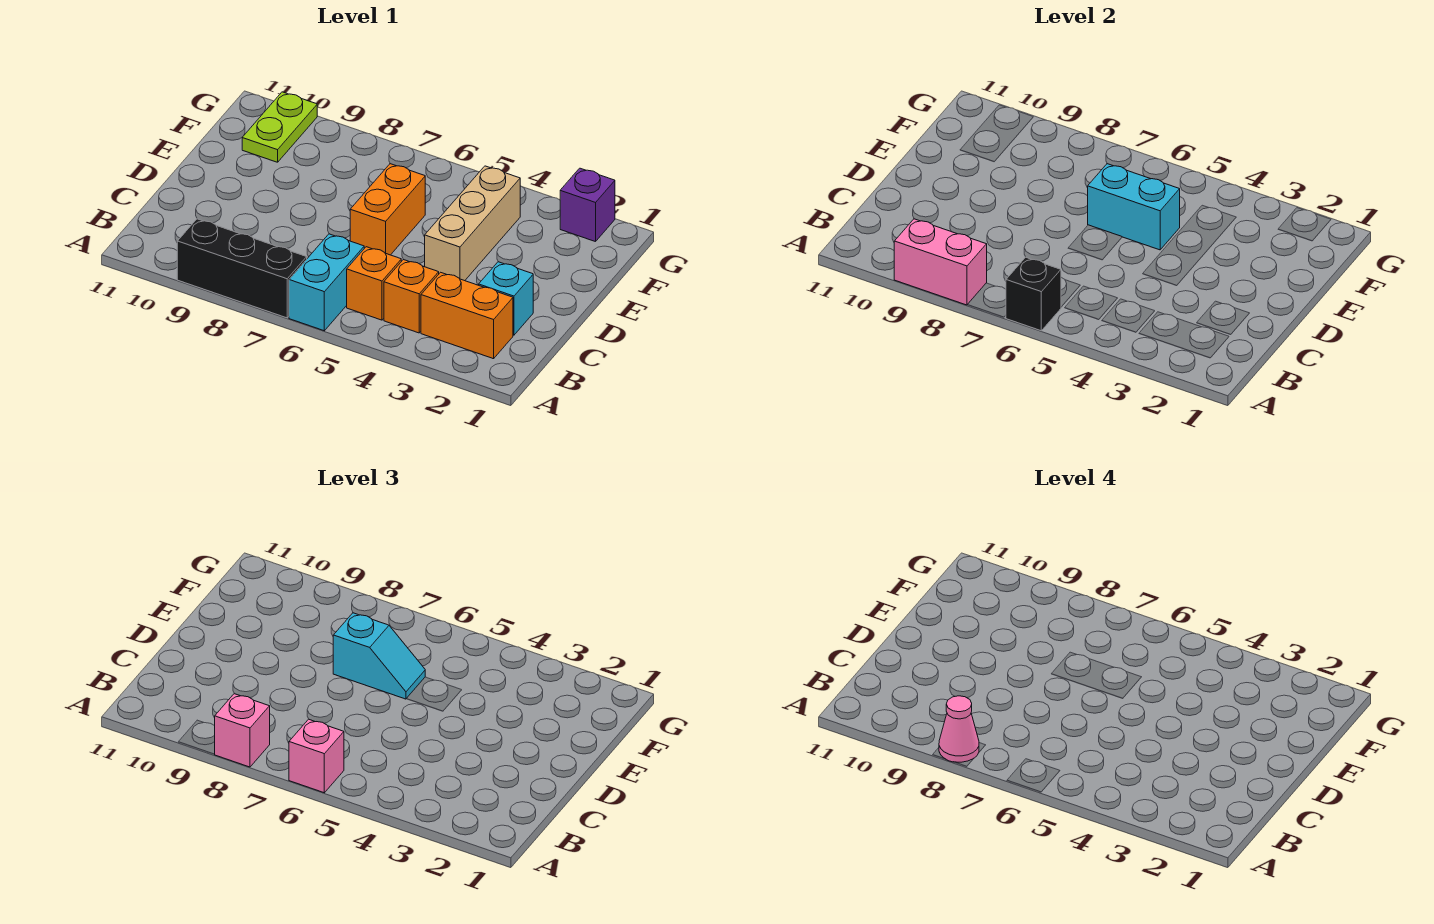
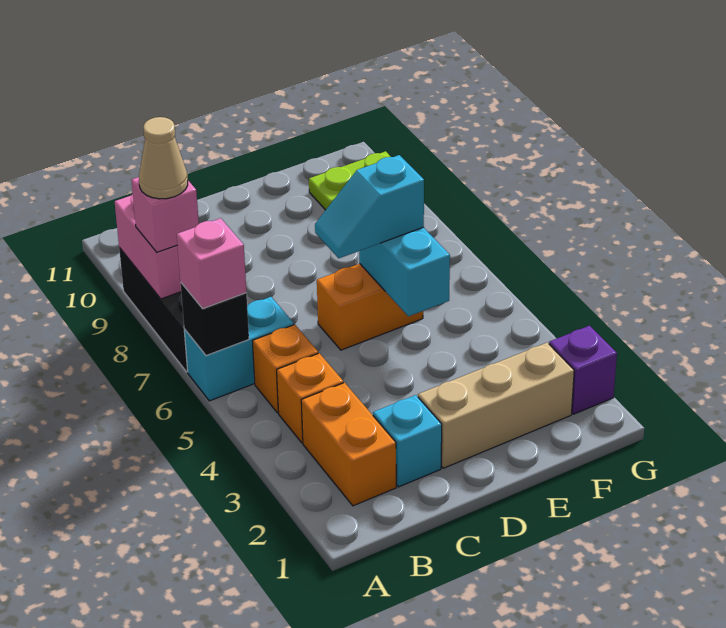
pink cone A8 level 4 -> tan cone A8 level 4
tan brick D4:F4 level 1 -> tan brick D2:F2 level 1
cyan slope E6:E7 level 3 top 7 -> cyan slope D6:E6 level 3 top E

